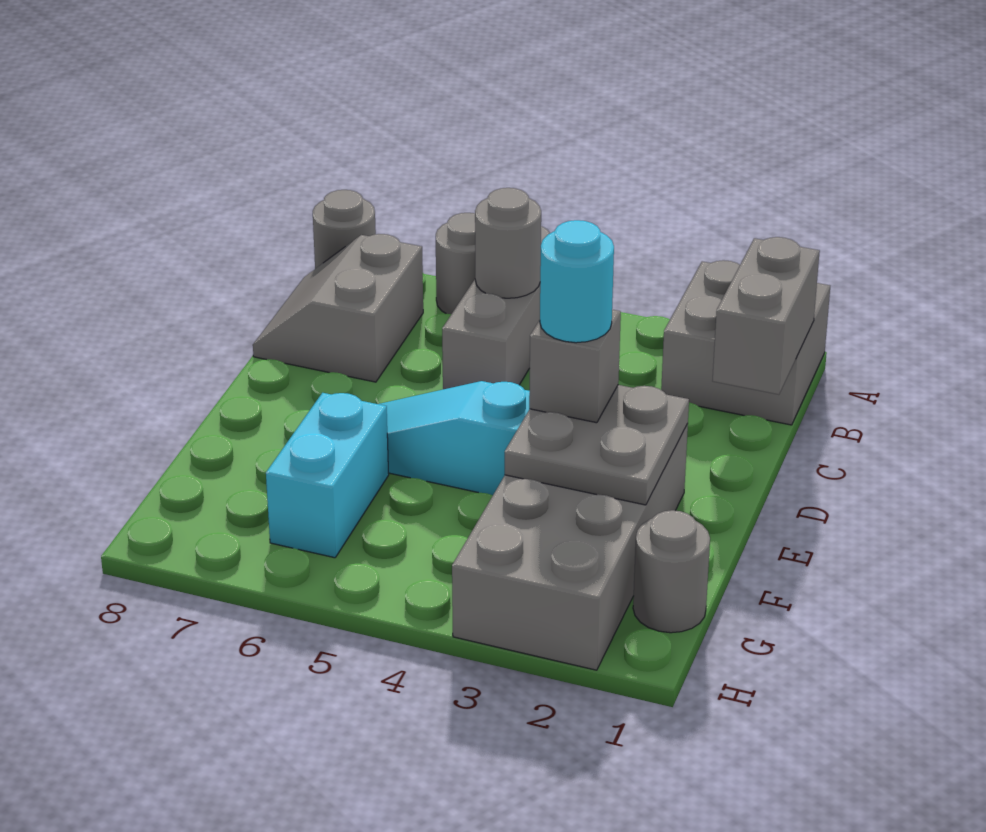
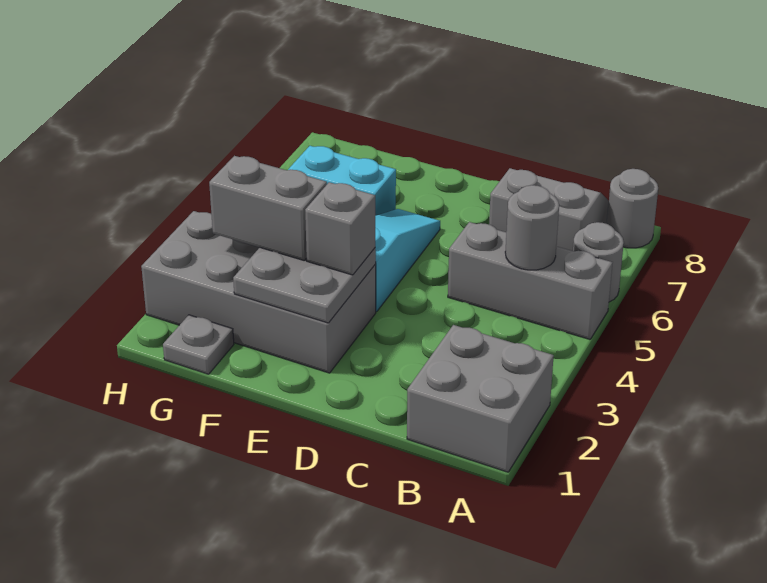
grey brick B1:C1 level 2 -> grey brick F3:G3 level 3
cyan round brick E3 level 4 -> none
grey round brick G1 level 1 -> grey plate G1 level 1

